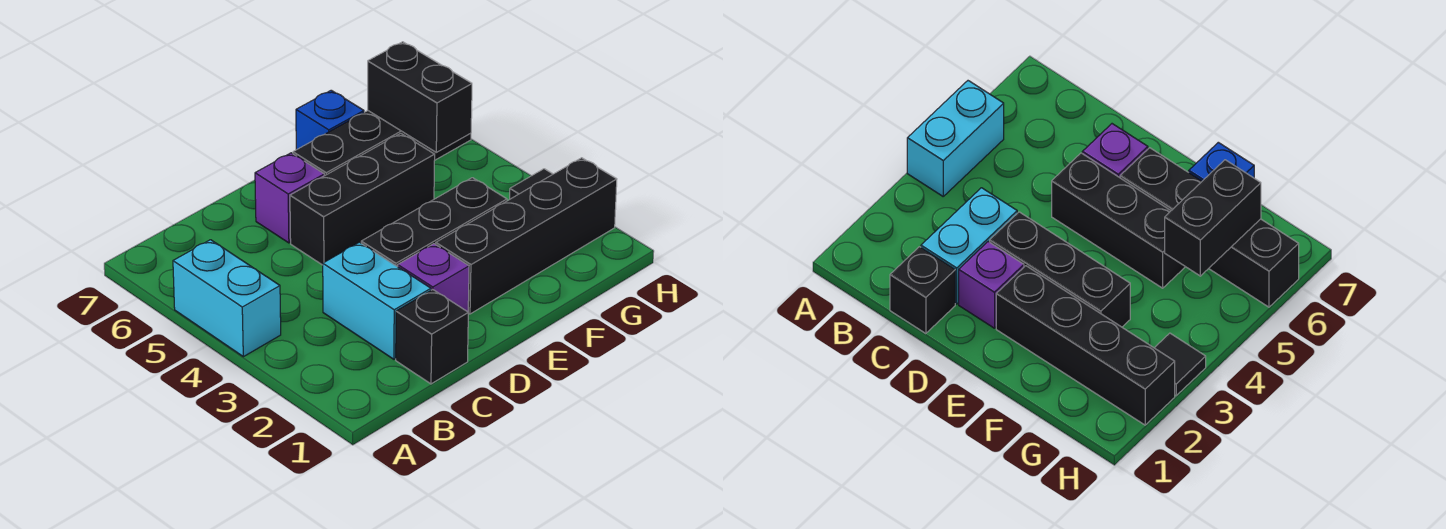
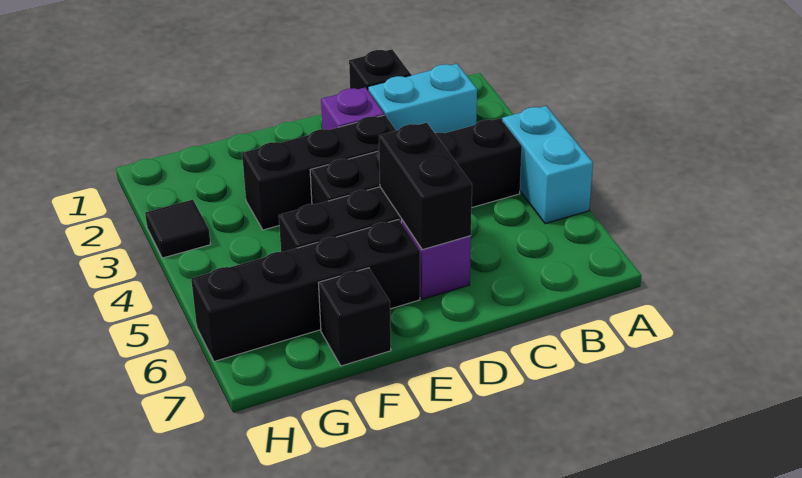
cyan brick C2:C3 level 1 -> cyan brick B2:C2 level 1
black brick E2:H2 level 1 -> black brick B4:E4 level 1
blue brick F7 level 1 -> black brick F7 level 1
black brick G5:G6 level 2 -> black brick D5:D6 level 2

